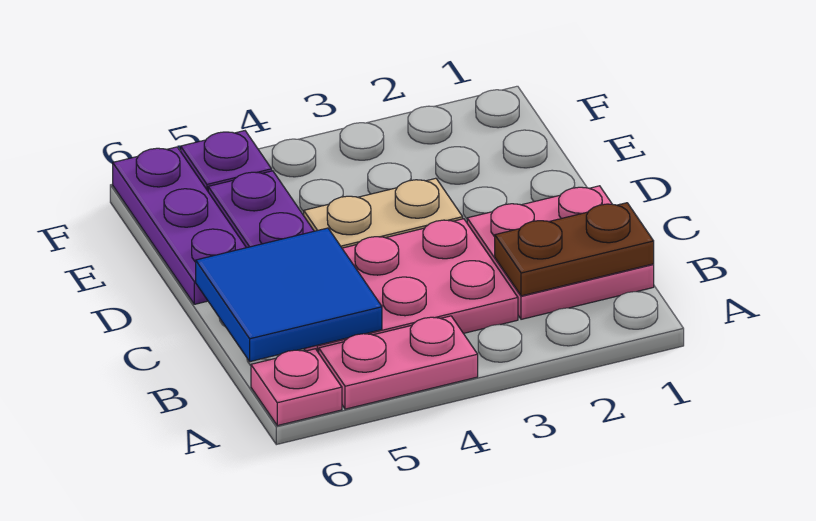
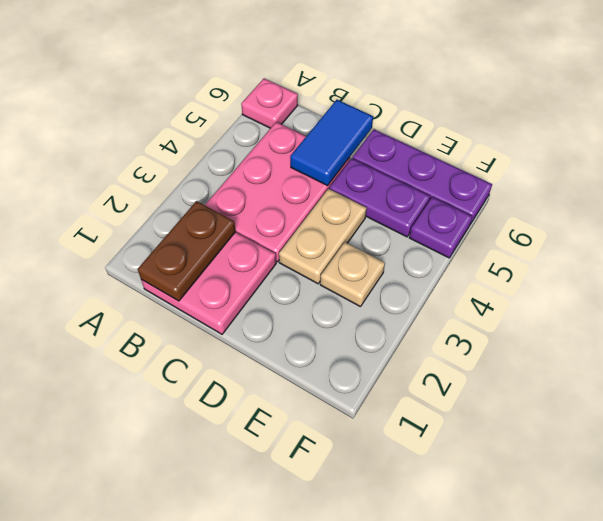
pink plate A4:A5 level 1 -> none
blue tile B5:C6 level 2 -> blue tile C5:C6 level 2
none -> tan plate E3 level 1

